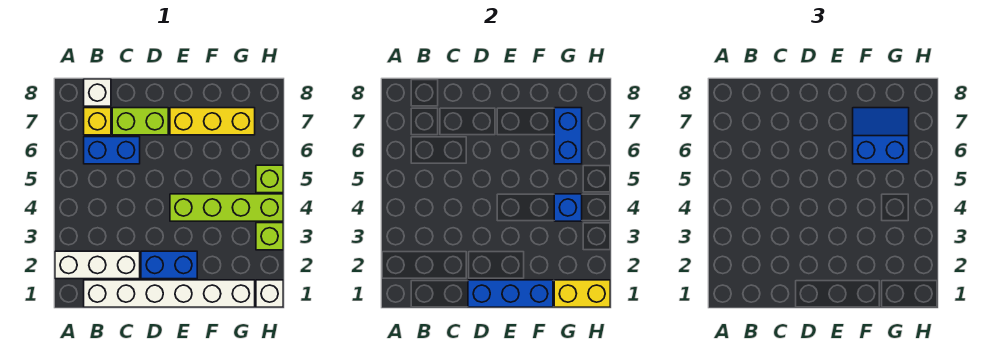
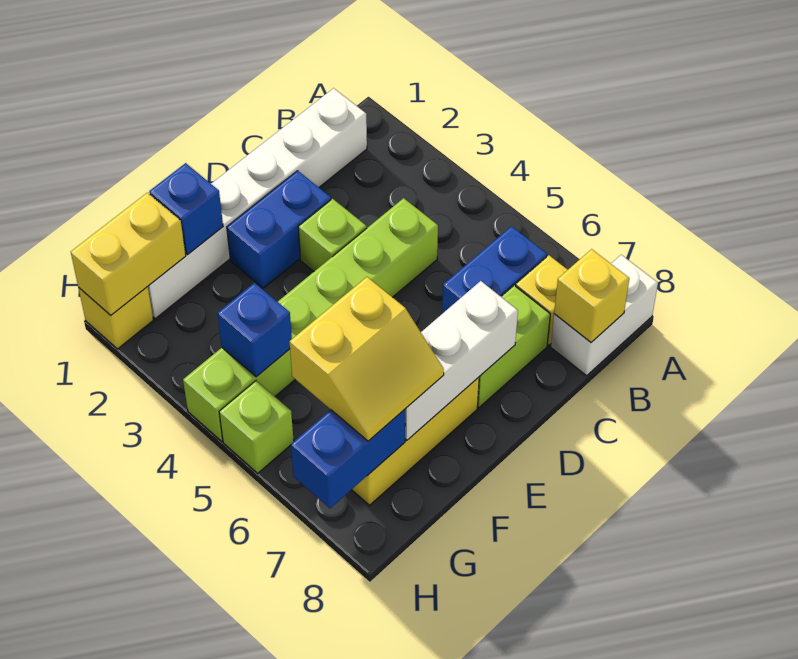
white brick A2:C2 level 1 -> white brick D7:F7 level 2
white brick B8 level 1 -> white brick A8:B8 level 1
none -> yellow brick B8 level 2
blue brick D1:F1 level 2 -> blue brick F1 level 2
lime brick E4:H4 level 1 -> lime brick C4:H4 level 1
blue slope F6:G7 level 3 top 6 -> yellow slope F6:G7 level 3 top 6
blue brick G6:G7 level 2 -> blue brick G7:H7 level 2
white brick H1 level 1 -> yellow brick H1 level 1
lime brick H3 level 1 -> lime brick D3 level 1

